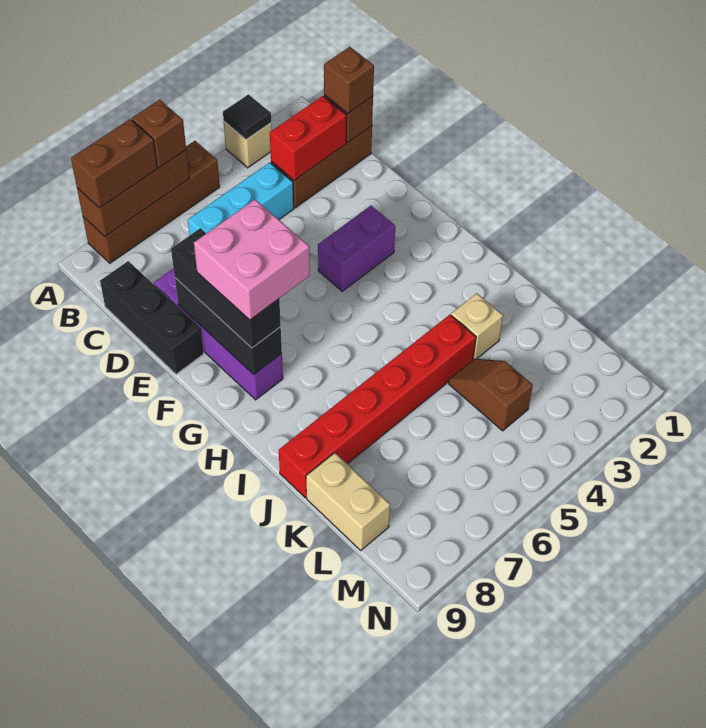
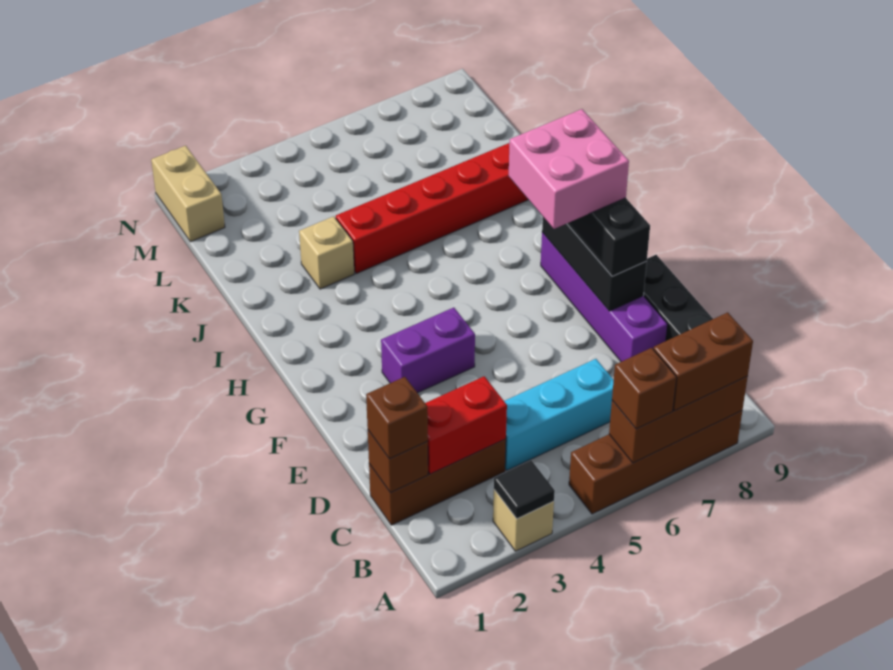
brown slope K4:L4 level 1 top L -> none
tan brick K9:L9 level 1 -> tan brick M1:N1 level 1

